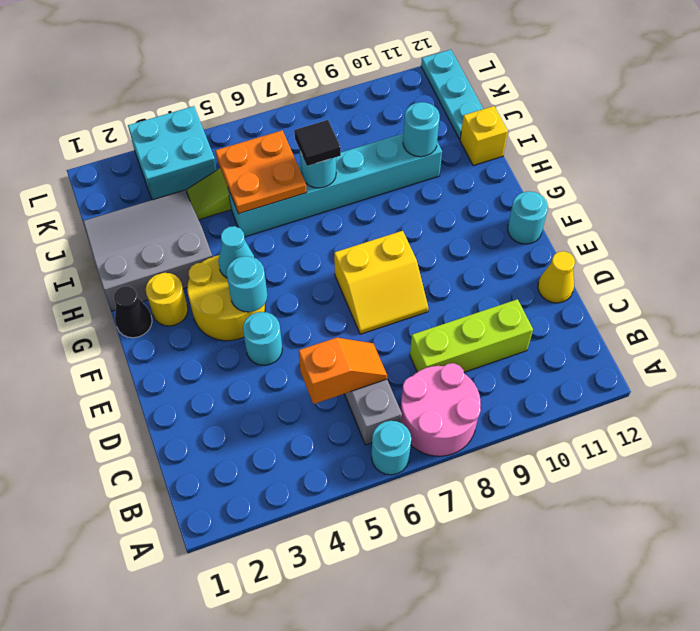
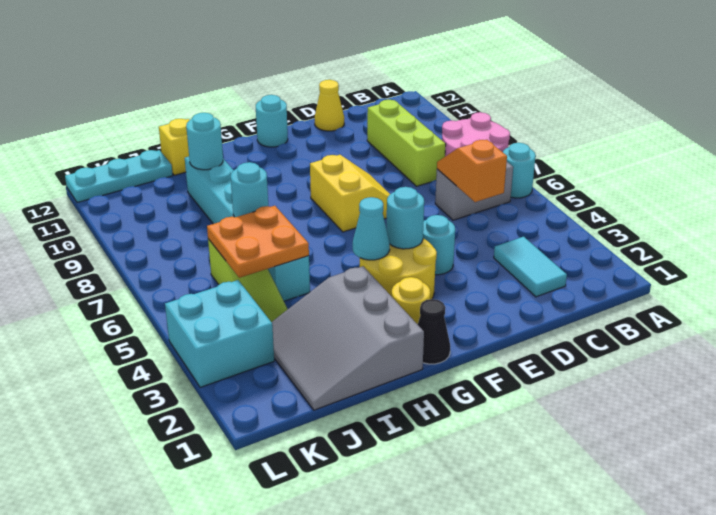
none -> cyan tile C2:C3 level 1
black tile I7 level 3 -> none

